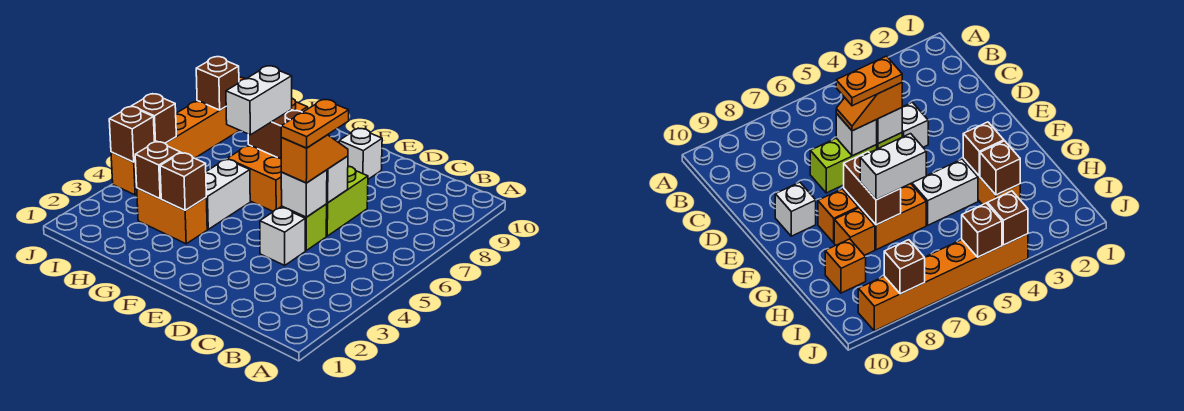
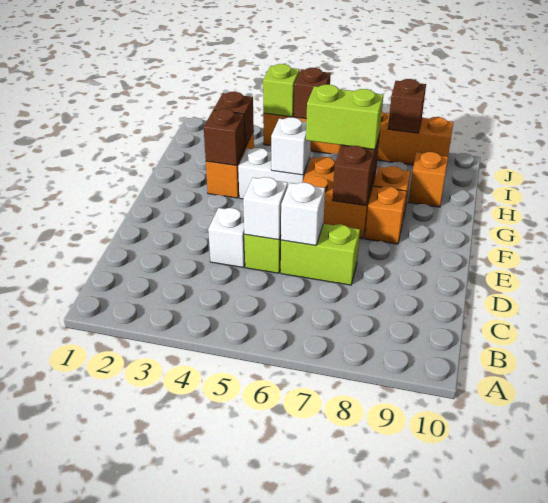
orange slope D5:D6 level 3 top 5 -> none
orange plate D5:D6 level 4 -> none
white brick E9 level 1 -> white brick G5 level 2
white brick G6:G7 level 3 -> lime brick G6:G7 level 3
brown brick J4 level 2 -> lime brick J4 level 2

